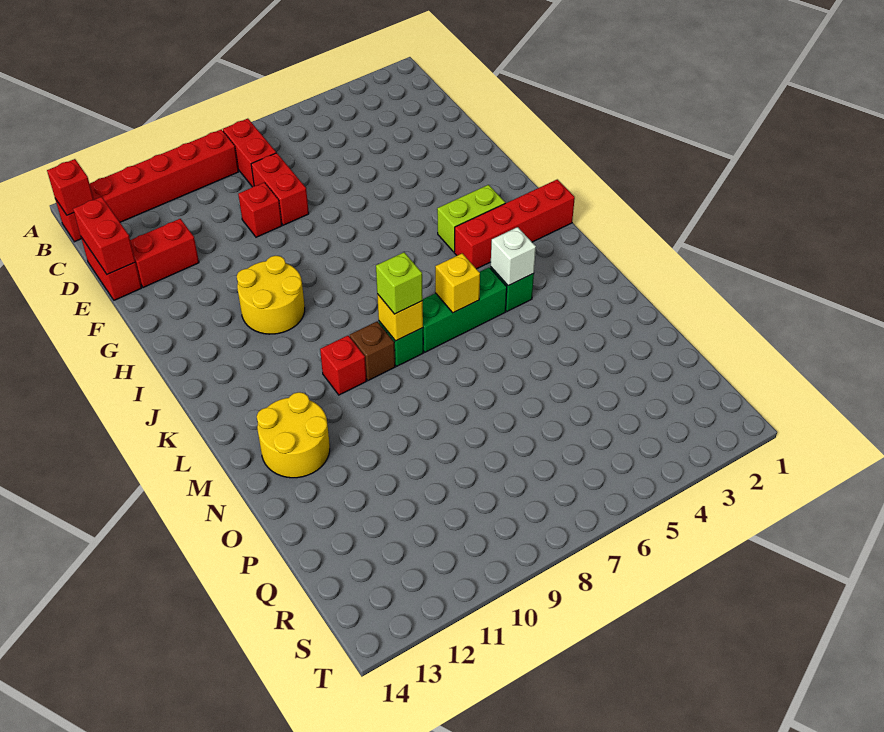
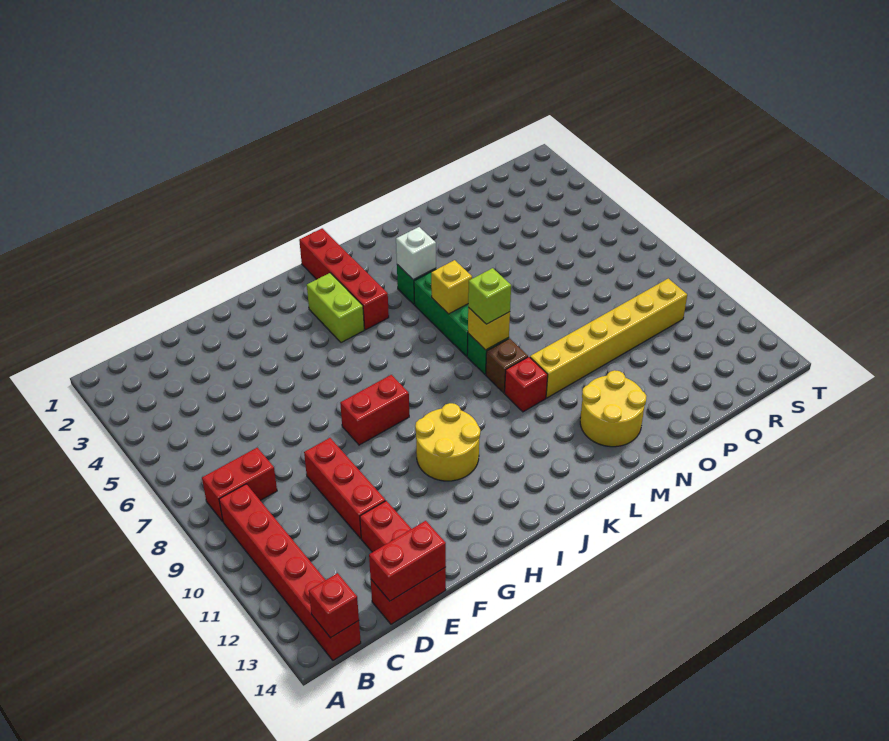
red brick D8:E8 level 1 -> red brick G8:H8 level 1
red brick E9 level 1 -> red brick E9:E11 level 1
none -> yellow brick M10:R10 level 1

